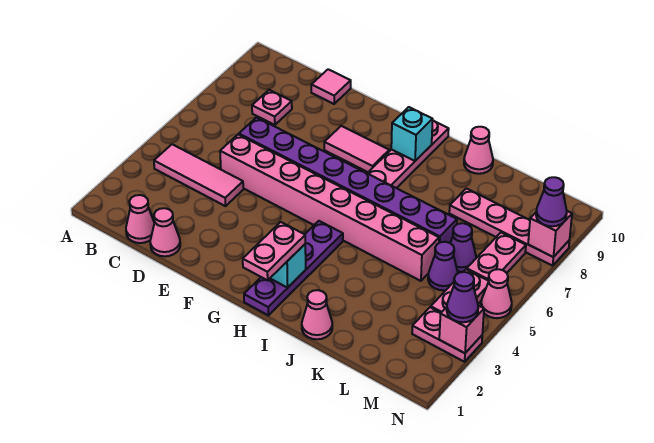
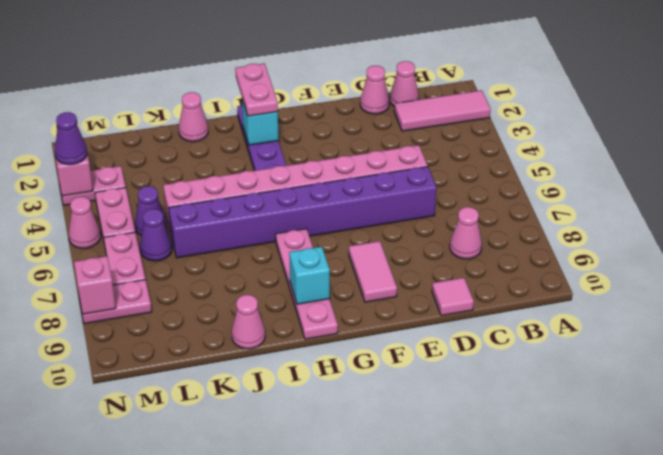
pink tile B4:D4 level 1 -> pink tile A2:C2 level 1
pink plate C8 level 1 -> pink cone C8 level 1
pink tile F8:G8 level 1 -> pink tile F8:F9 level 1
pink plate K8:N8 level 1 -> pink plate M8:N8 level 1
purple cone N8 level 3 -> none

